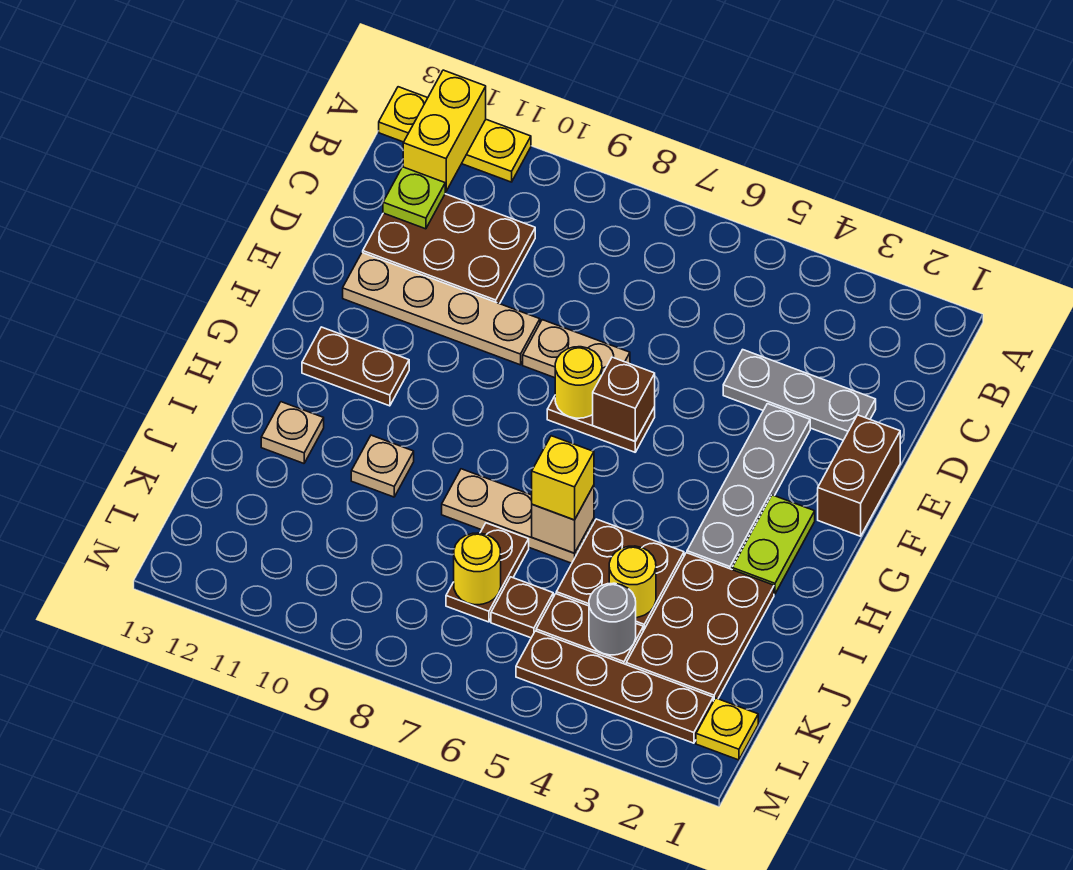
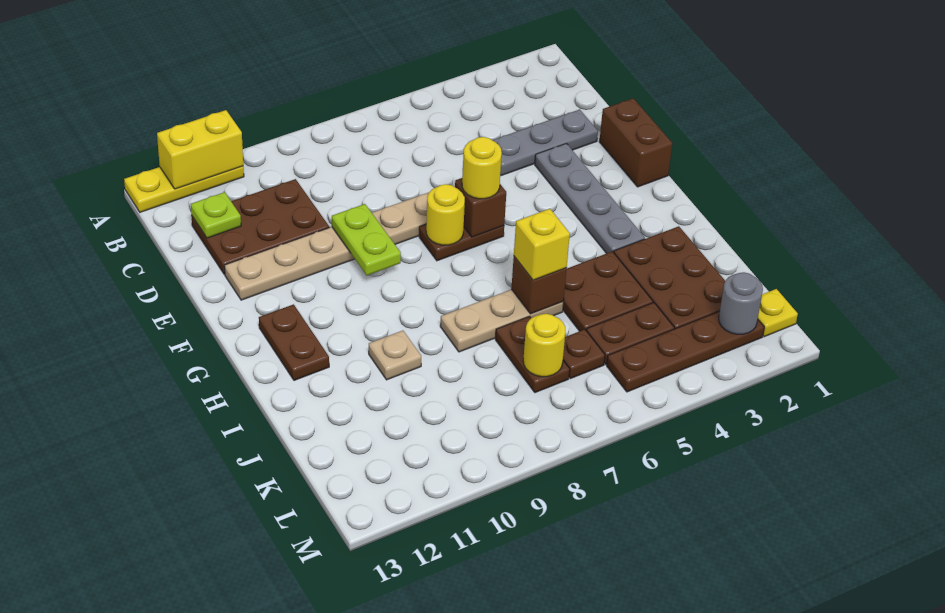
yellow brick A12:B12 level 2 -> yellow brick A11:A12 level 2
lime plate G2:H2 level 1 -> lime plate E9:F9 level 2
brown plate G11:G12 level 1 -> brown plate G12:H12 level 1
tan brick I6 level 2 -> brown brick I6 level 2
tan plate I12 level 1 -> none
yellow round brick J4 level 2 -> yellow round brick F6 level 3
grey round brick K4 level 2 -> grey round brick L2 level 2

